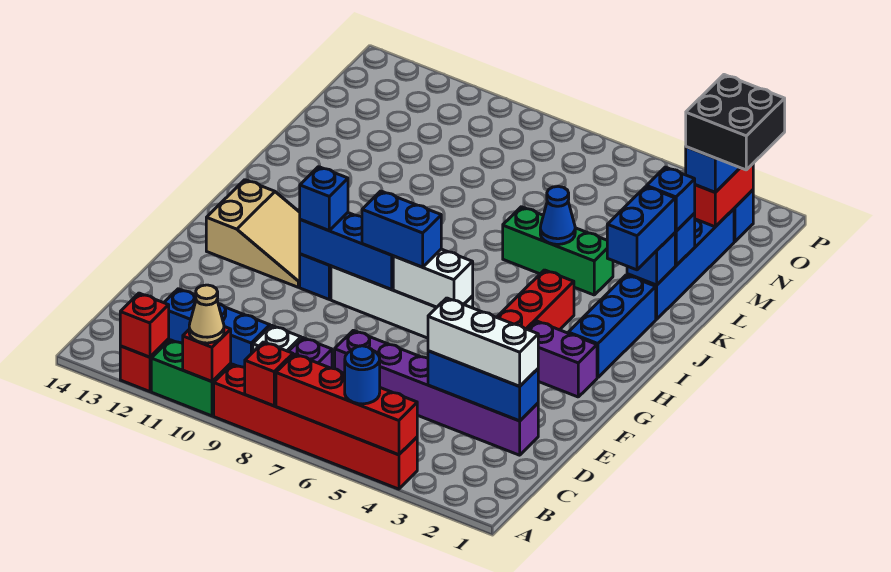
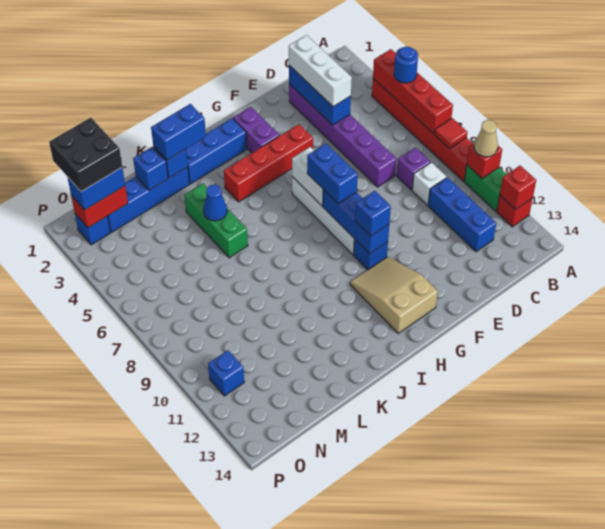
red brick A8 level 2 -> red tile A8 level 2
blue brick L2 level 3 -> blue brick O11 level 1

